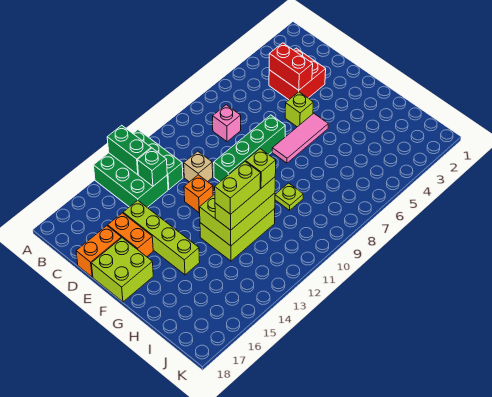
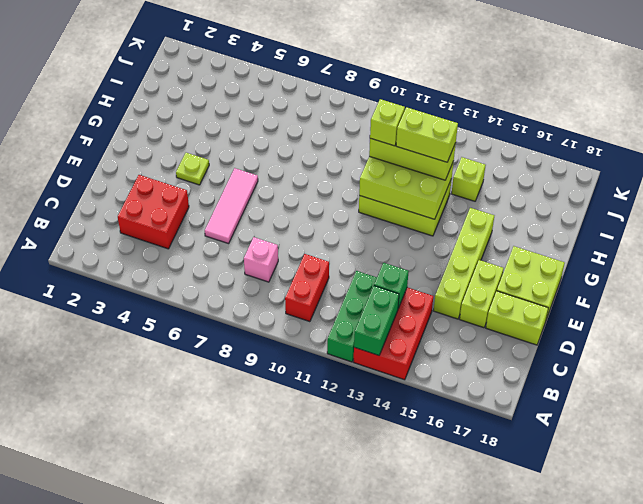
green brick A13:C14 level 1 -> red brick A13:C14 level 1
red brick C4:D4 level 2 -> red brick B10:C10 level 1
tan brick D11 level 1 -> none
orange brick D16:E16 level 1 -> lime brick D16:E16 level 1
orange brick D17:D18 level 1 -> lime brick D17:D18 level 1
lime brick E5 level 1 -> lime brick I14 level 1
green brick E7:E10 level 1 -> none
orange brick E12 level 1 -> none
pink tile F5:F7 level 1 -> pink tile D6:F6 level 1
lime plate H9 level 1 -> lime plate F4 level 1

